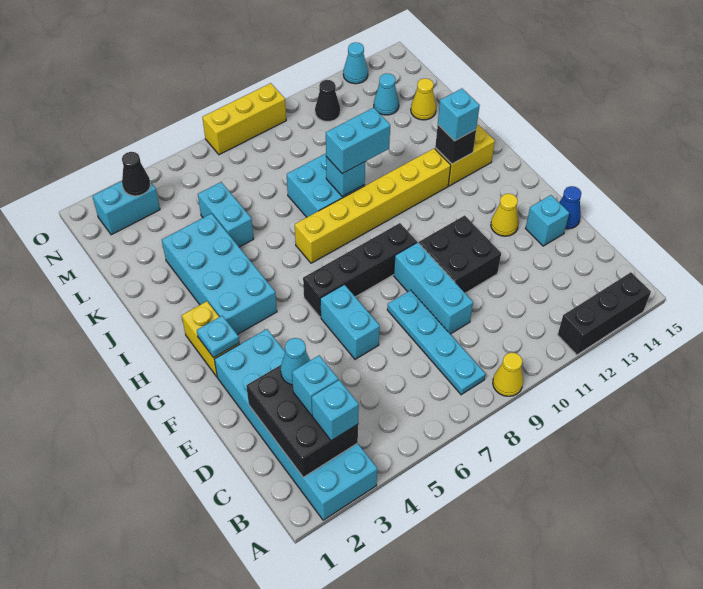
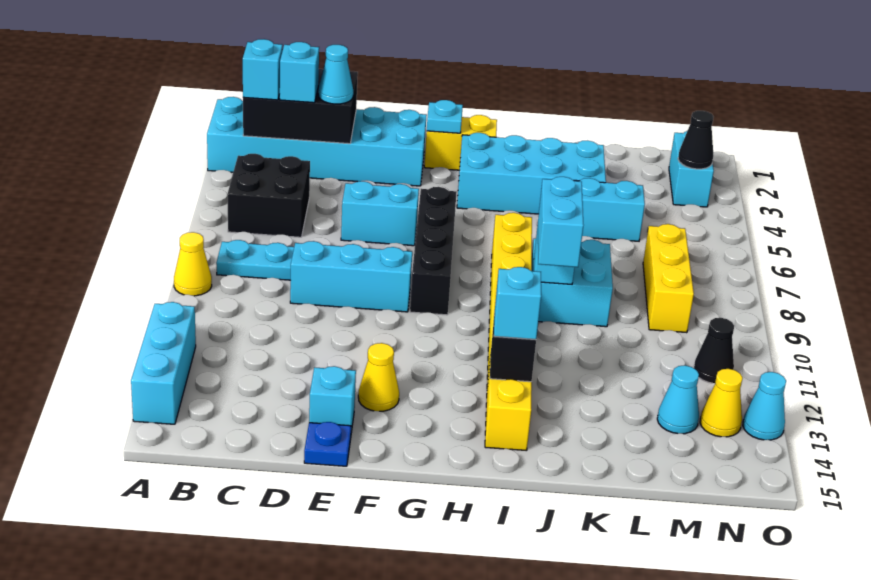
black brick A12:A14 level 1 -> cyan brick A12:A14 level 1
black brick E10:F11 level 1 -> black brick B5:C6 level 1
blue cone E15 level 1 -> blue plate E15 level 1
yellow cone L14 level 1 -> yellow cone N13 level 1
yellow brick O7:O9 level 1 -> yellow brick M7:M9 level 1

